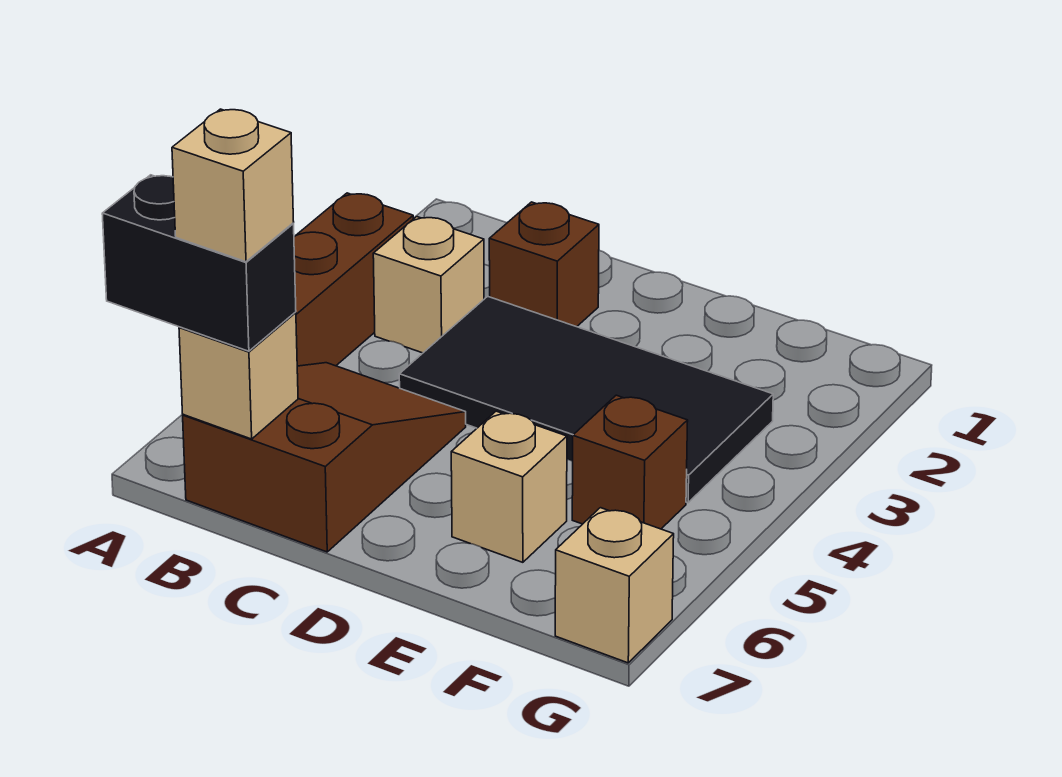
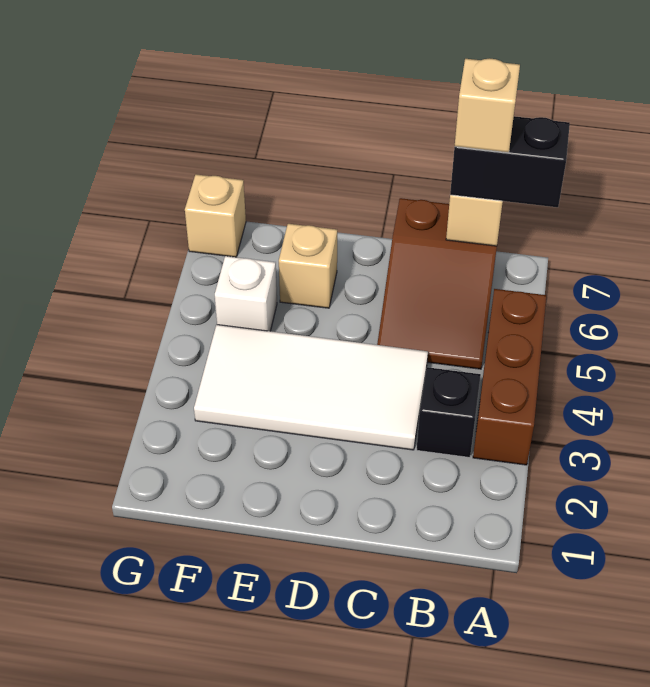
tan brick B3 level 1 -> black brick B3 level 1
brown brick C2 level 1 -> none
black tile C3:F4 level 1 -> white tile C3:F4 level 1
brown brick F5 level 1 -> white brick F5 level 1

